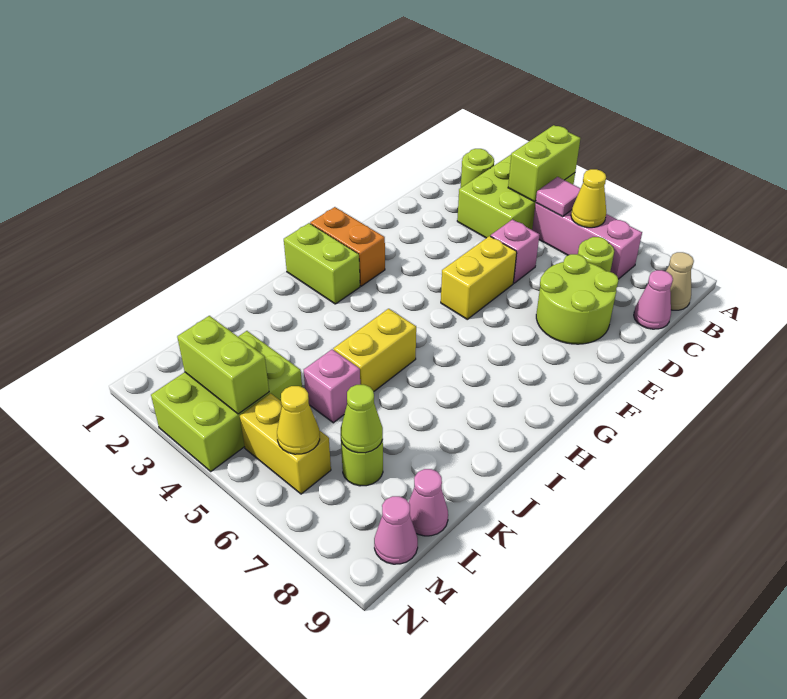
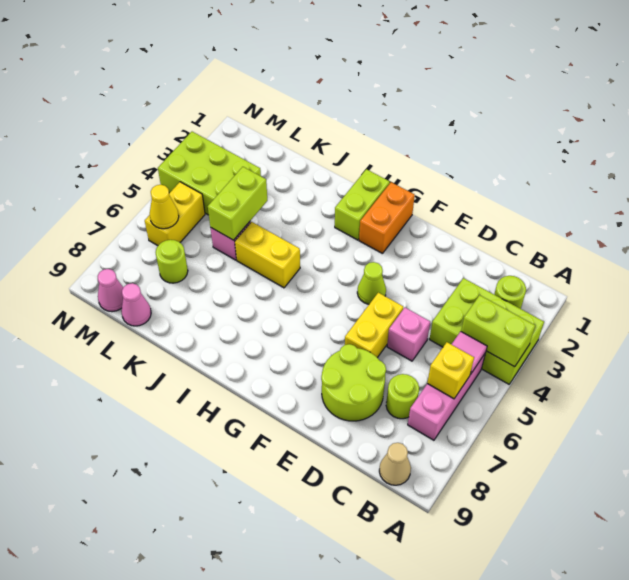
yellow cone B6 level 2 -> yellow brick B6 level 2
pink cone C9 level 1 -> none
yellow brick E5:F5 level 1 -> yellow brick E5:E6 level 1
lime cone L7 level 2 -> lime cone F4 level 1
lime brick M3:M4 level 2 -> lime brick K4:K5 level 2

